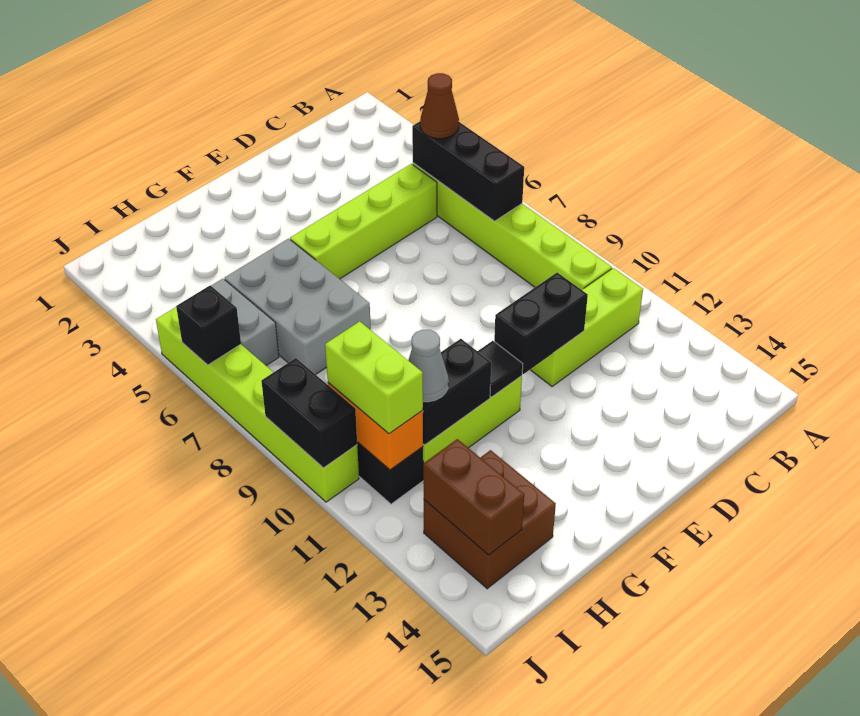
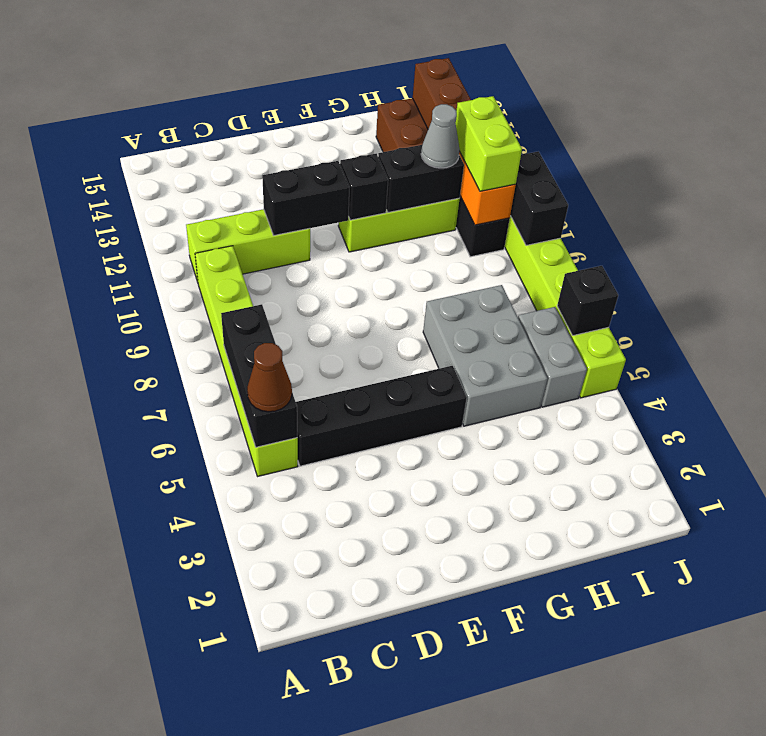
lime brick C5:F5 level 1 -> black brick C5:F5 level 1
black tile F11 level 2 -> black brick F11 level 2

